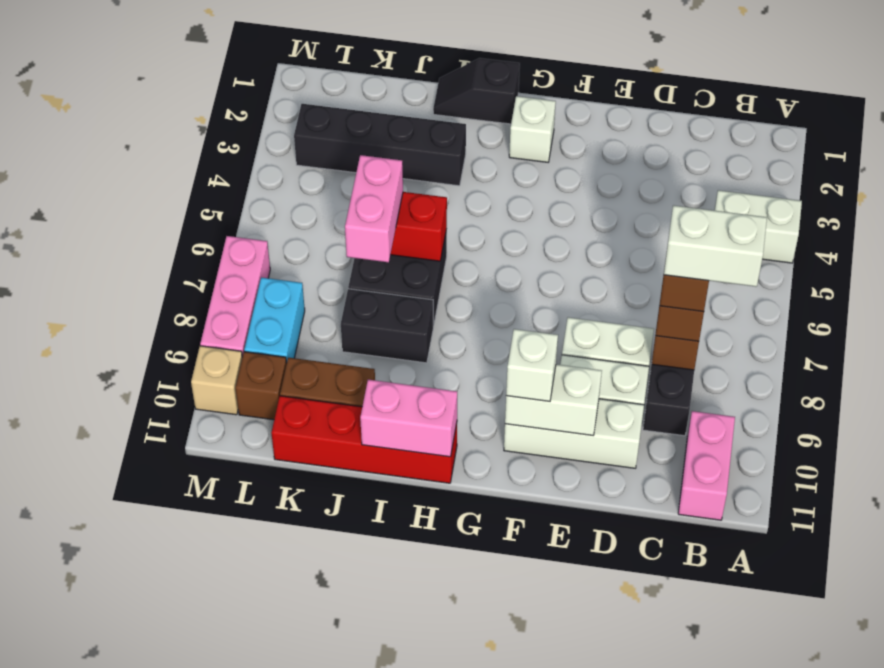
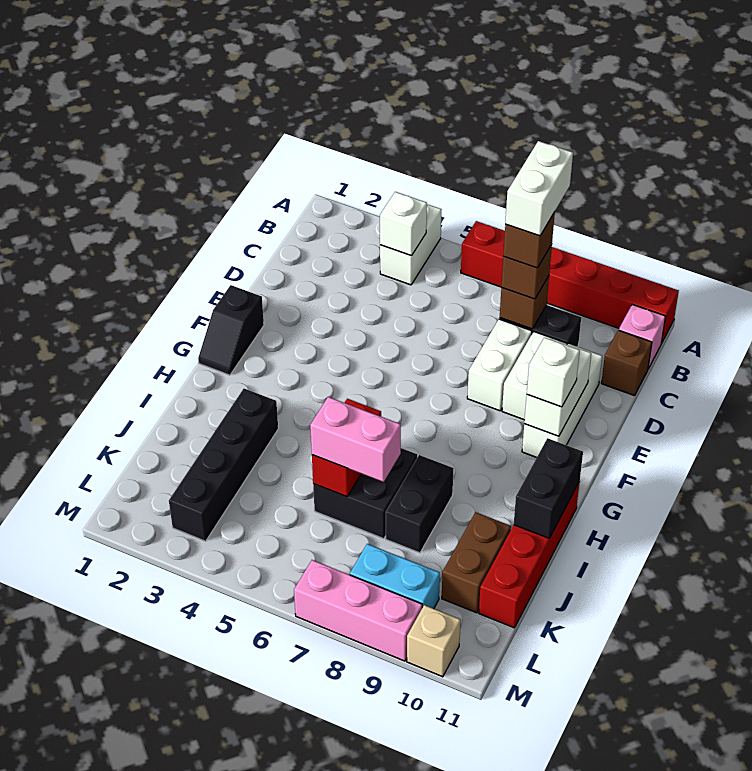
none -> red brick A6:A11 level 1
pink brick B10:B11 level 1 -> pink brick B11 level 1
white brick G2 level 1 -> white brick B4 level 2
black slope H1:I1 level 1 top H -> black slope F1:G1 level 1 top F
pink brick H11:I11 level 2 -> black brick H11:I11 level 2
brown brick L10 level 1 -> brown brick C11 level 1

